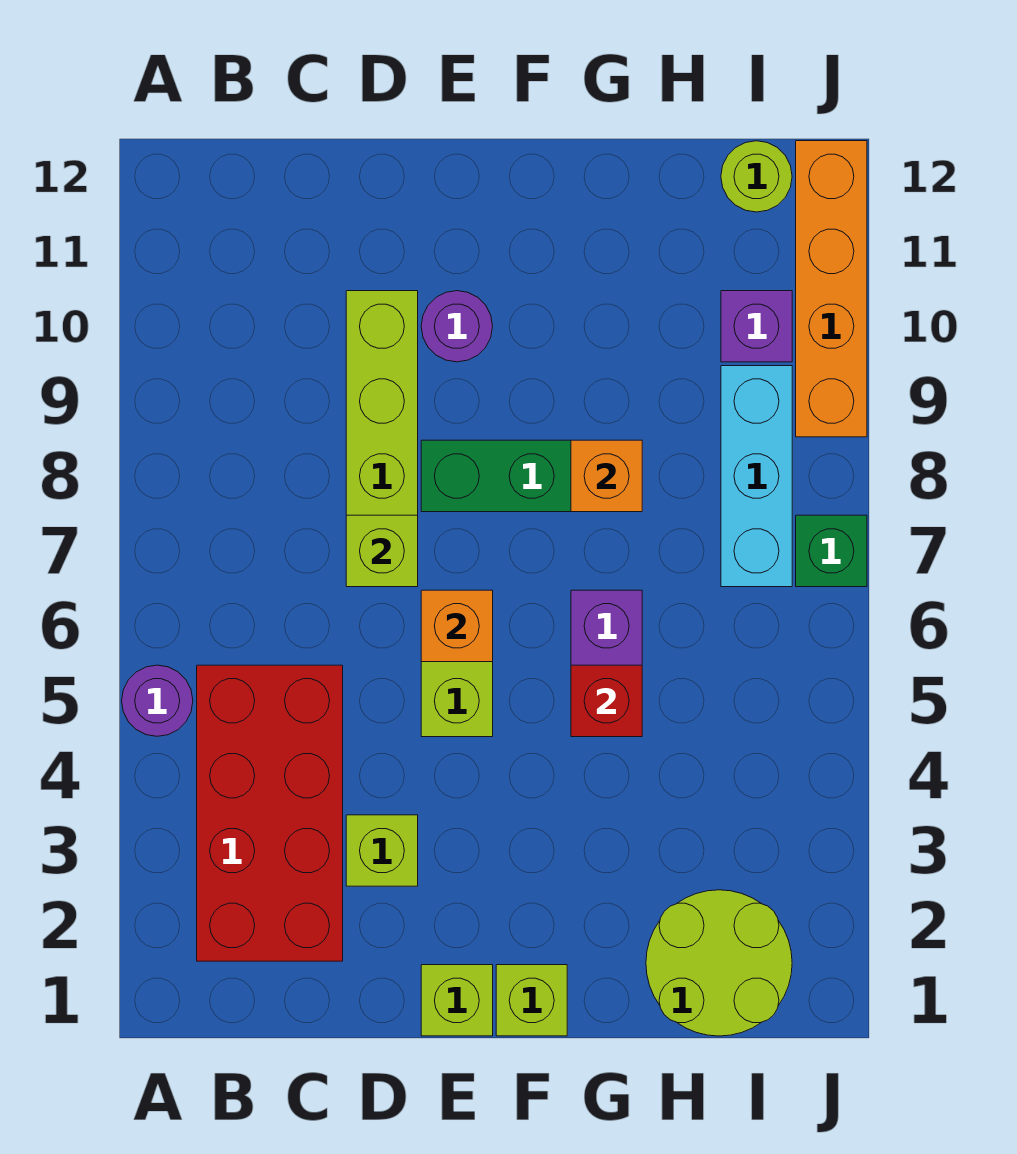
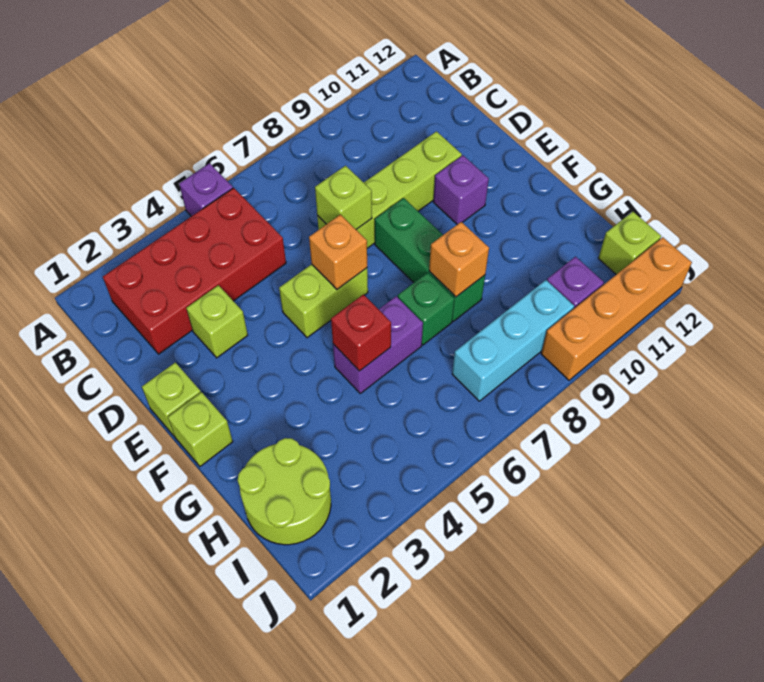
purple round brick A5 level 1 -> purple brick A5 level 1
purple round brick E10 level 1 -> purple brick E10 level 1
lime round brick I12 level 1 -> lime brick I12 level 1
green brick J7 level 1 -> green brick G7 level 1

